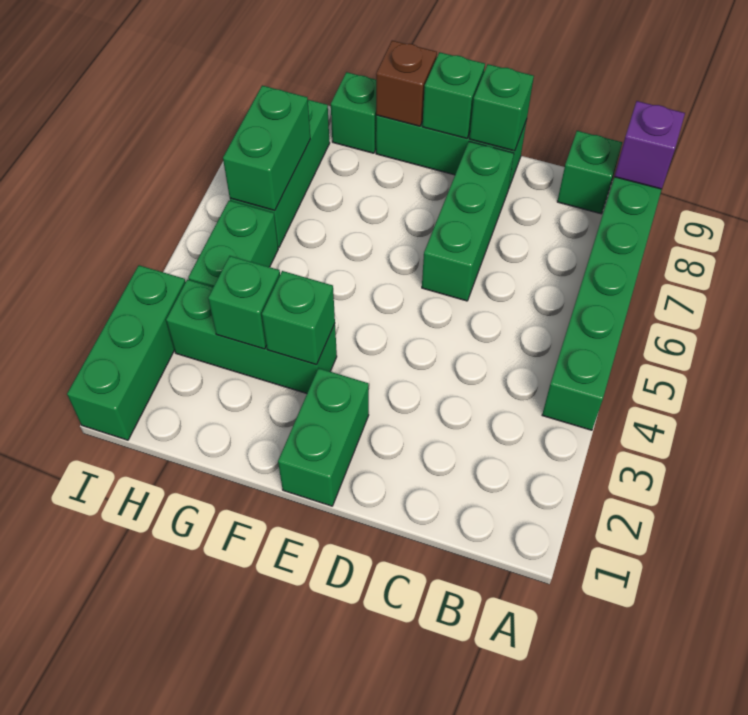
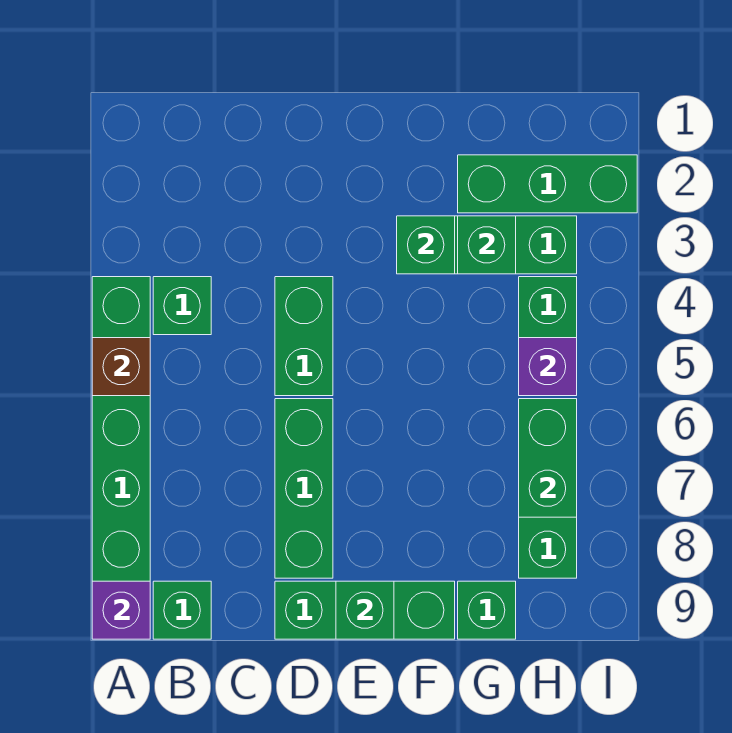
green brick D9 level 2 -> green brick B4 level 1
green brick E1:E2 level 1 -> green brick D4:D5 level 1
brown brick F9 level 2 -> brown brick A5 level 2
none -> purple brick H5 level 2
green brick I1:I3 level 1 -> green brick G2:I2 level 1

